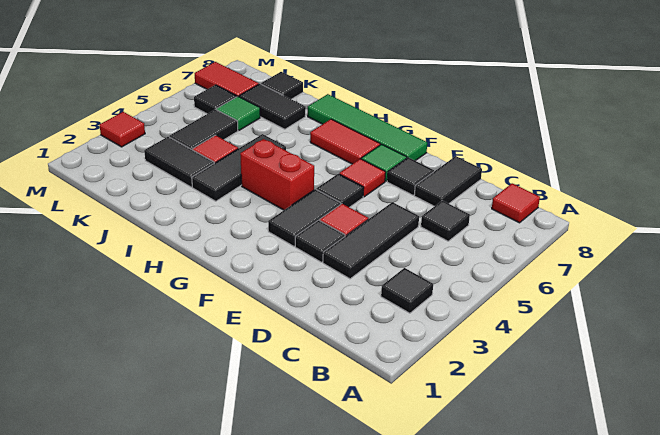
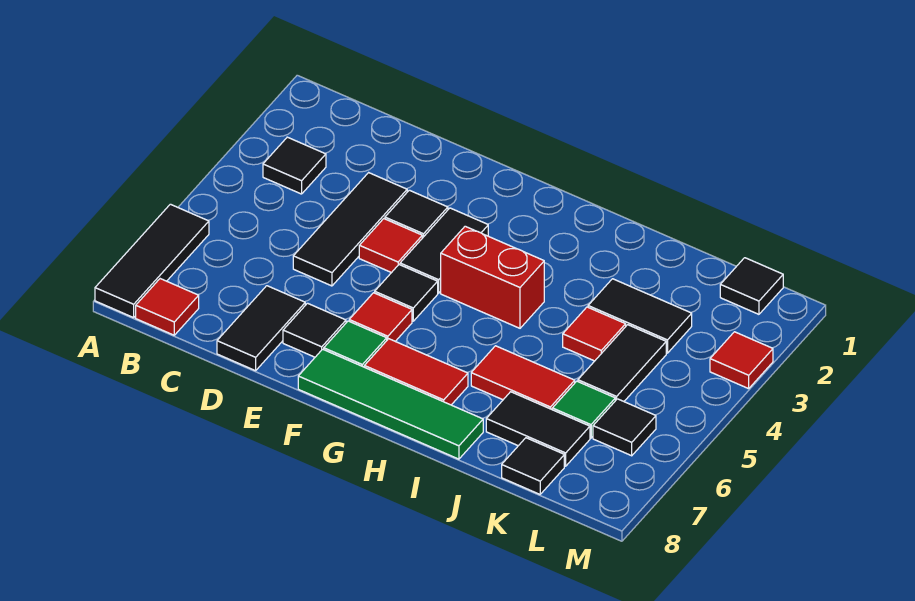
black tile C6 level 1 -> black tile L1 level 1
black tile I3:I5 level 1 -> black tile A6:A8 level 1
red tile L7:M7 level 1 -> red tile I6:J6 level 1

